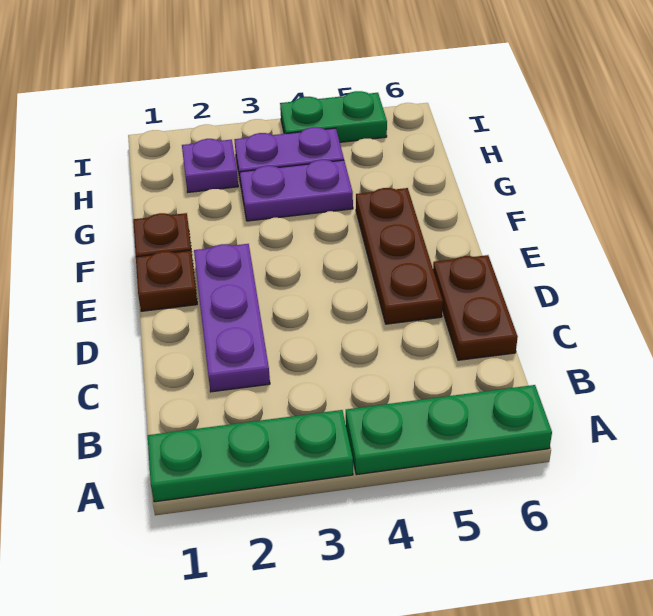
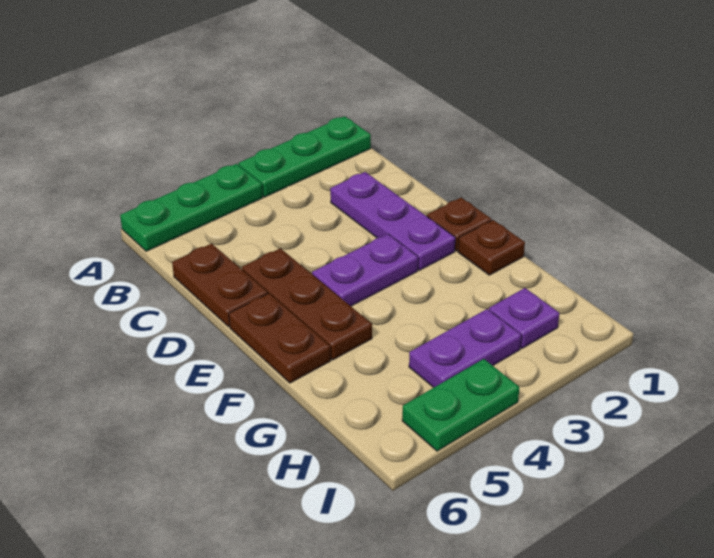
none -> brown plate E6:F6 level 1
purple plate G3:G4 level 1 -> purple plate E3:E4 level 1

